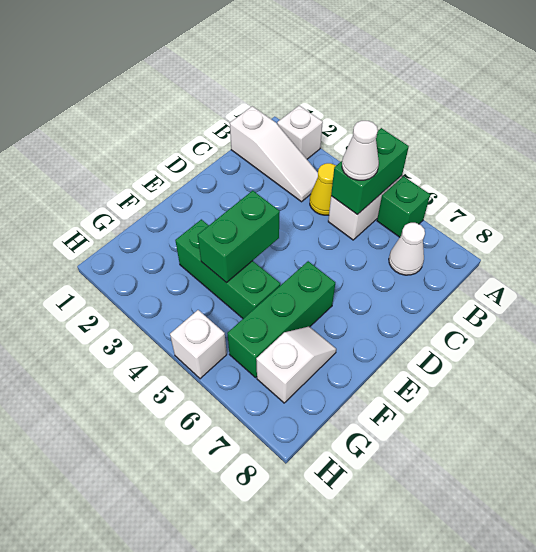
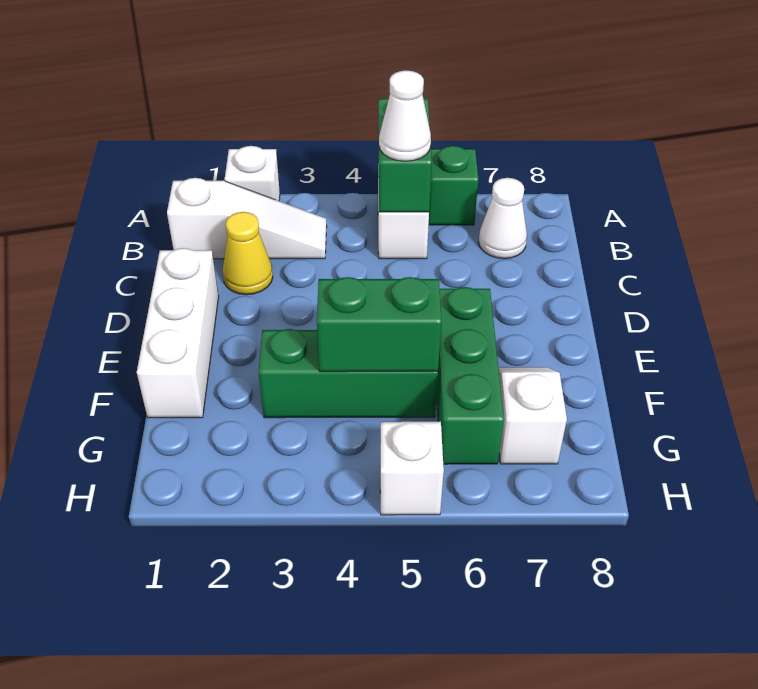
yellow cone B4 level 1 -> yellow cone C2 level 1
none -> white brick D1:F1 level 1
green brick E4:F4 level 2 -> green brick F4:F5 level 2

